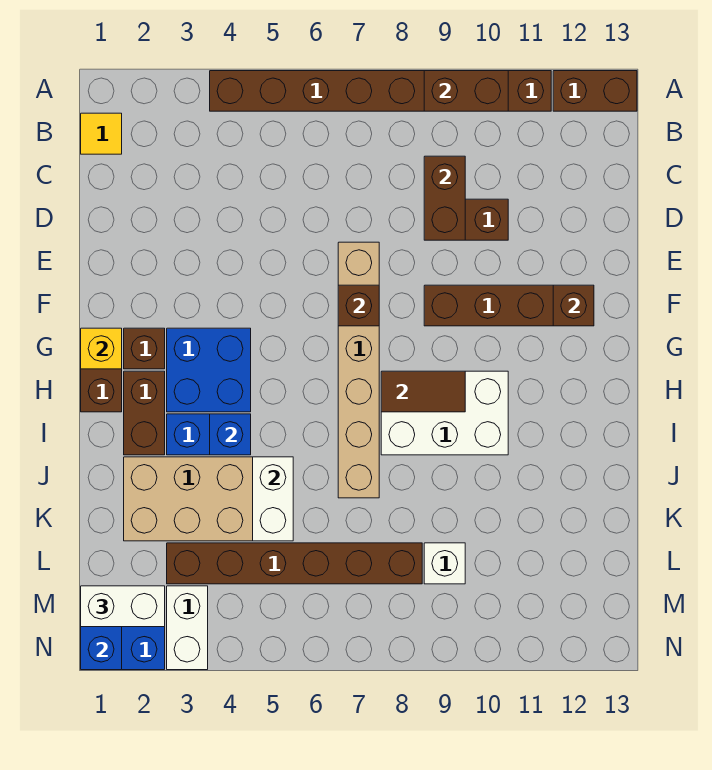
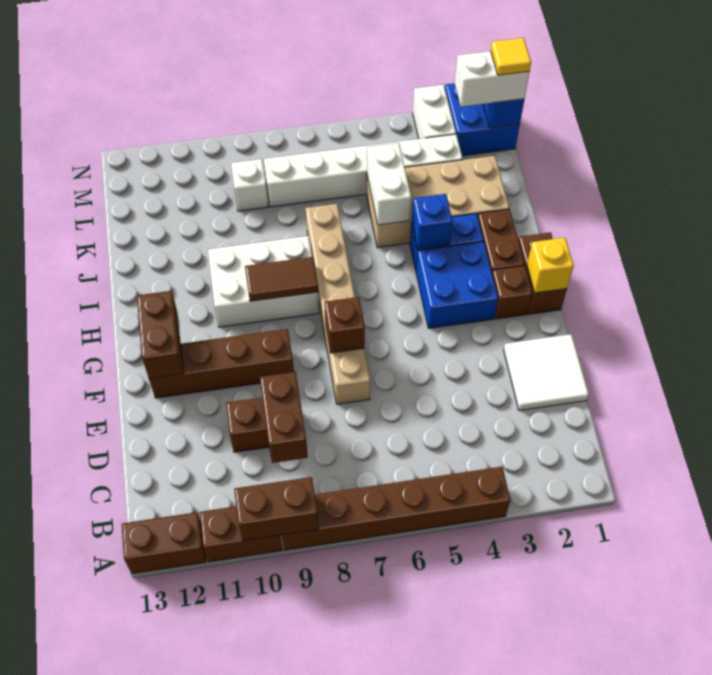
yellow tile B1 level 1 -> yellow tile M1 level 4
none -> white tile D1:E2 level 1
brown brick F12 level 2 -> brown brick F12:G12 level 2
brown brick L3:L8 level 1 -> white brick L3:L8 level 1

